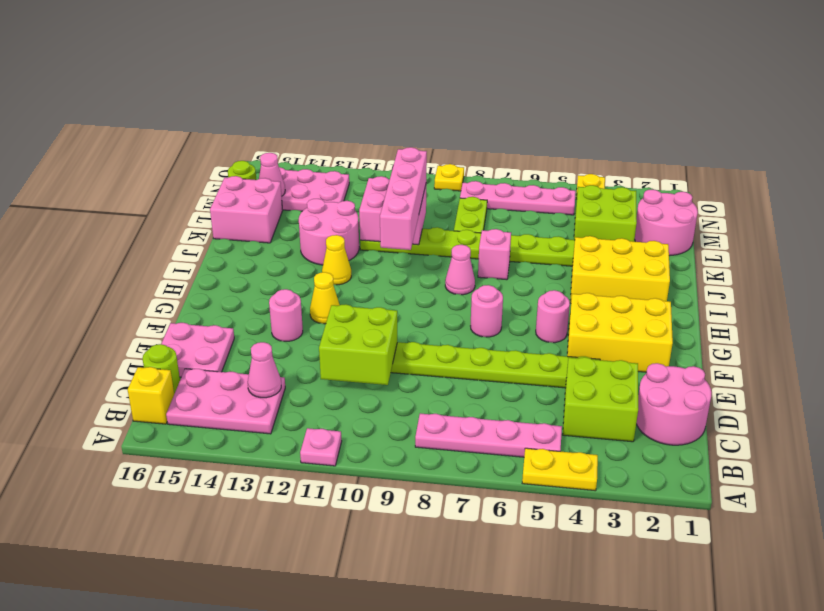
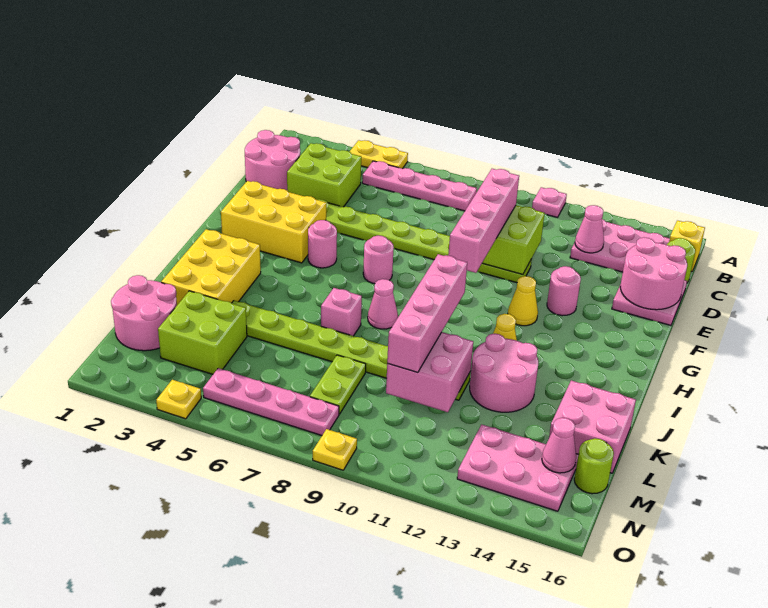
none -> pink brick D10:G10 level 3
none -> pink round brick D15:E16 level 2
yellow brick I2:J4 level 1 -> yellow brick I2:K3 level 1

